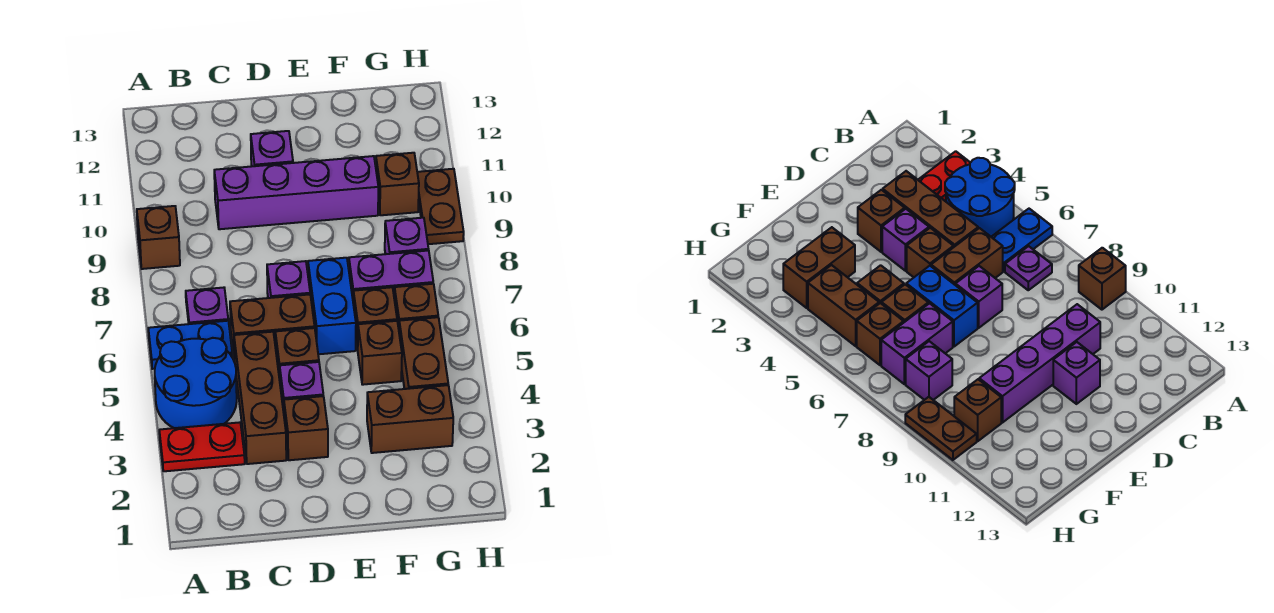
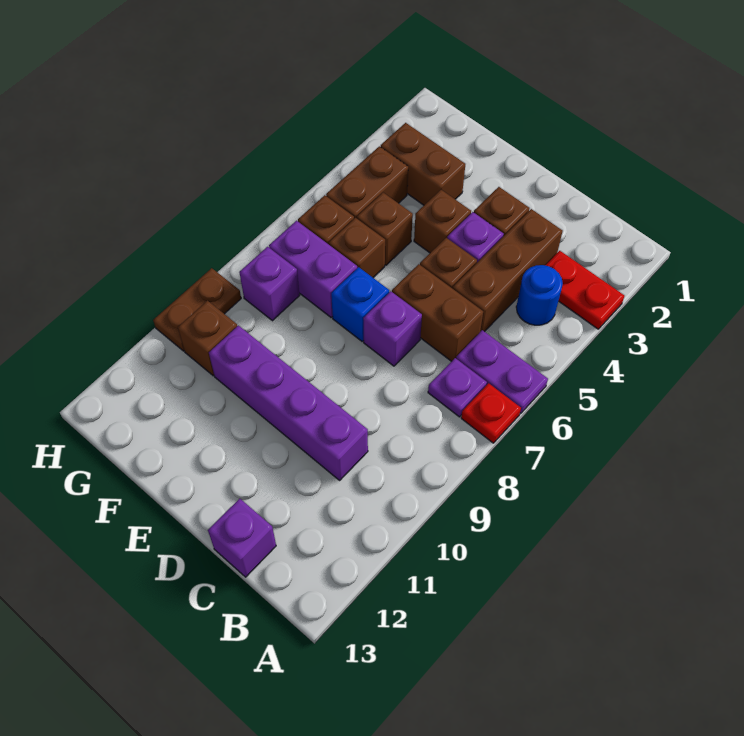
blue round brick A4:B5 level 1 -> blue round brick B4 level 1
blue plate A6:B6 level 1 -> purple plate A6:B6 level 1
none -> red plate A7 level 1
brown brick A9 level 1 -> brown brick E4 level 1
purple brick D11 level 1 -> purple brick C13 level 1
blue brick E6:E7 level 1 -> blue brick E7 level 1

